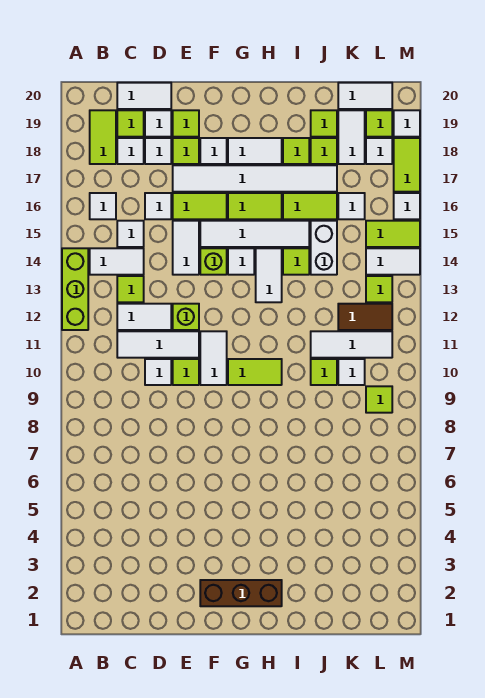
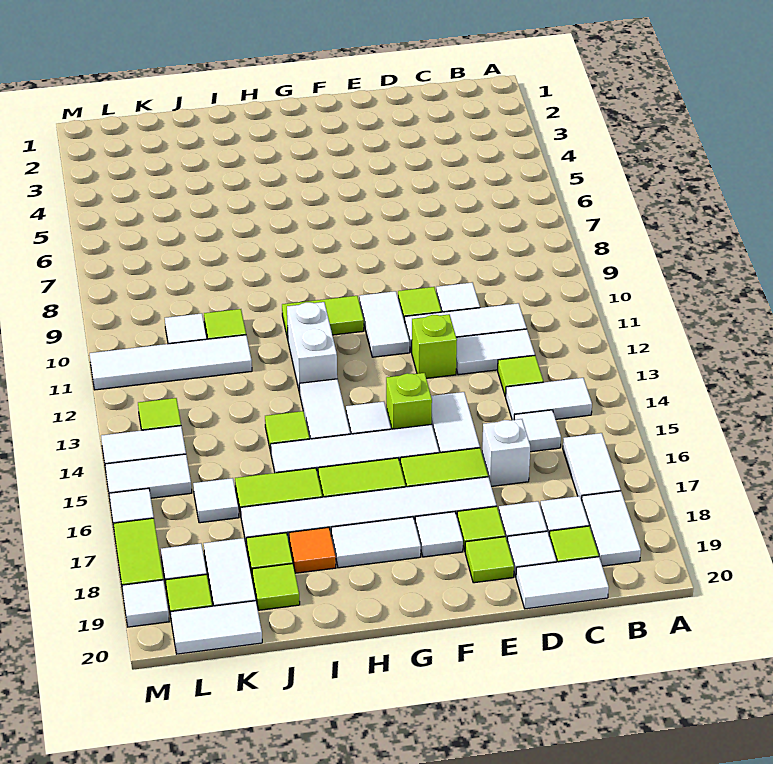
lime brick A12:A14 level 1 -> none
white tile B16 level 1 -> white tile B16:B17 level 1
lime tile B18:B19 level 1 -> white tile B18:B19 level 1
white tile D16 level 1 -> white brick D16 level 1
brown brick F2:H2 level 1 -> none
lime tile I18 level 1 -> orange tile I18 level 1
white tile J11:L11 level 1 -> white tile J11:M11 level 1
white brick J14:J15 level 1 -> white brick H11:H12 level 1
brown tile K12:L12 level 1 -> none
lime tile L9 level 1 -> none
lime tile L15:M15 level 1 -> white tile L15:M15 level 1

